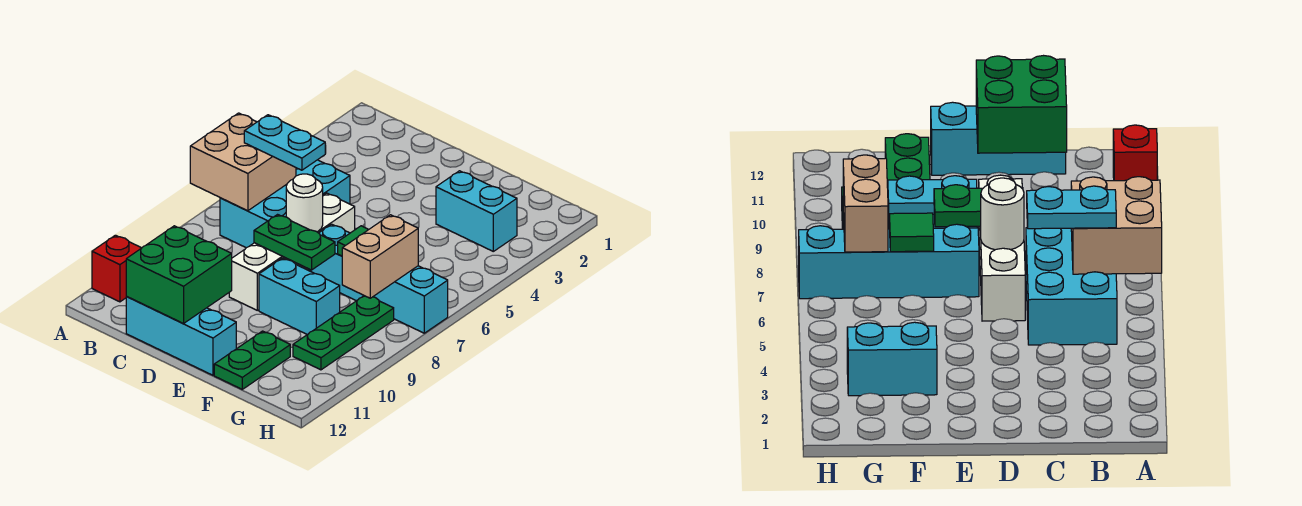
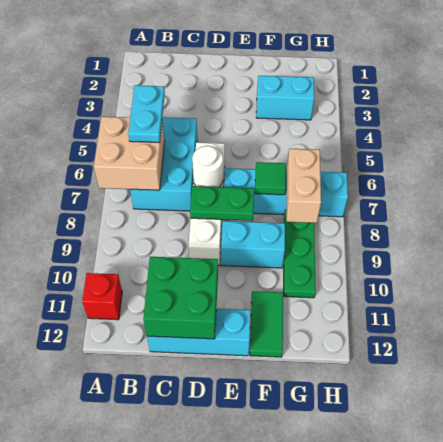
cyan plate B6:C6 level 3 -> cyan plate B5:B6 level 3
green plate F11:F12 level 1 -> green tile F11:F12 level 1

